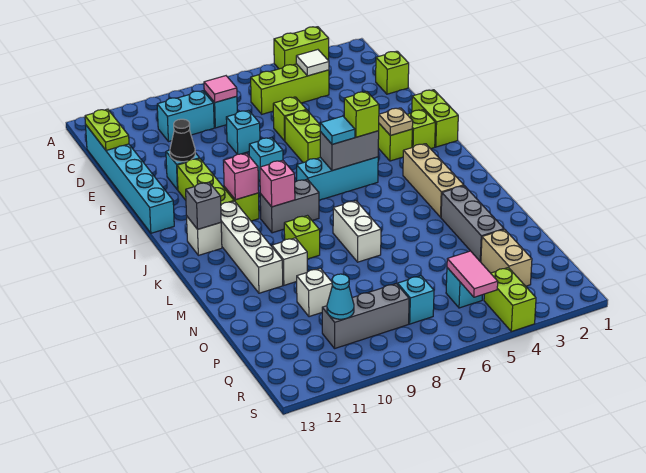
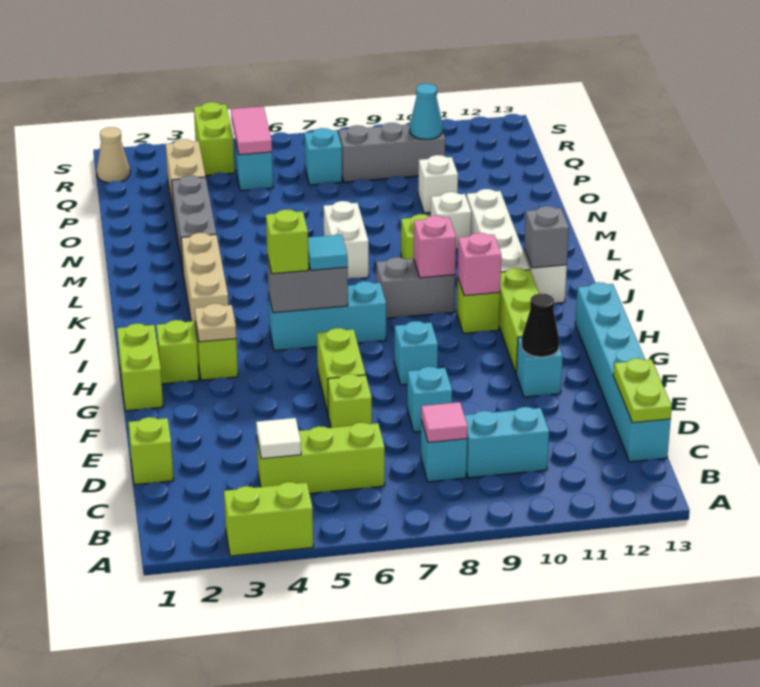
none -> tan cone R1 level 1

